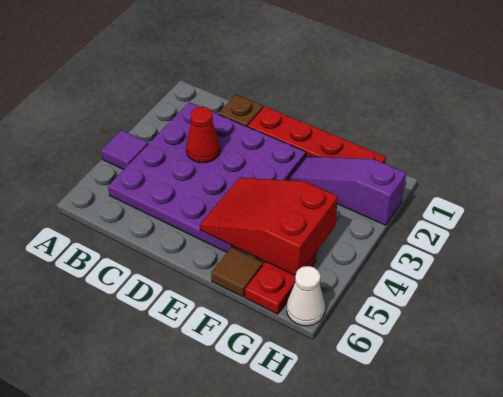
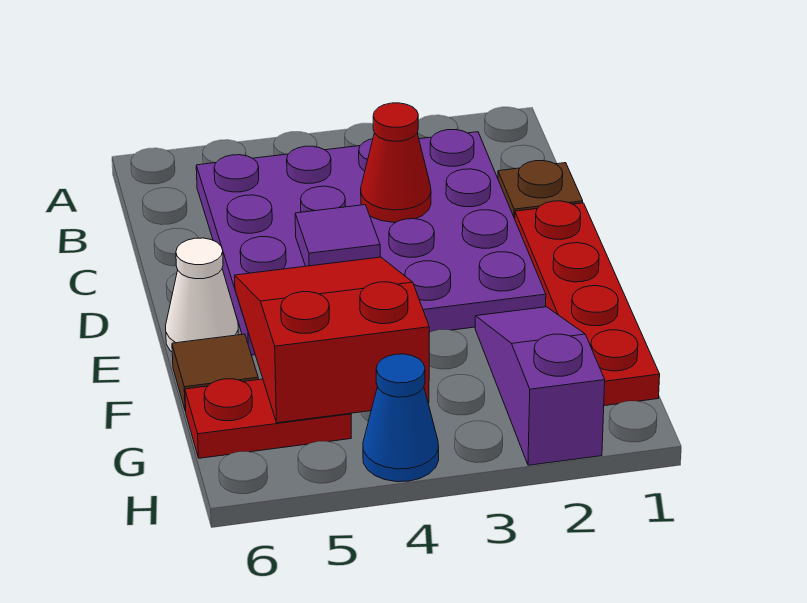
purple tile A4 level 1 -> purple tile D4 level 2
none -> blue cone H4 level 1
white cone H6 level 1 -> white cone E6 level 1

